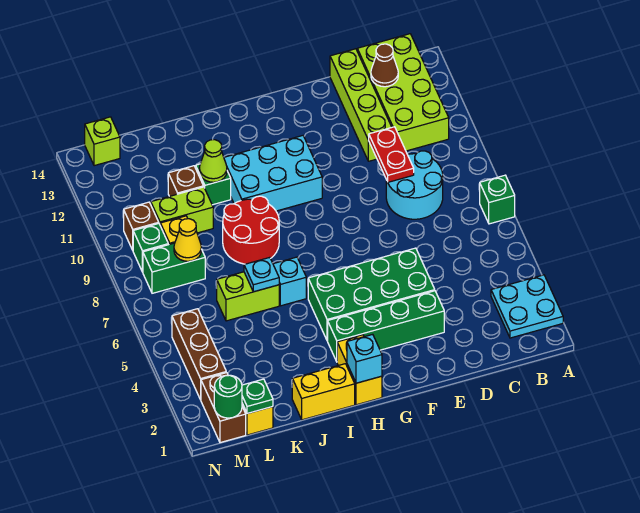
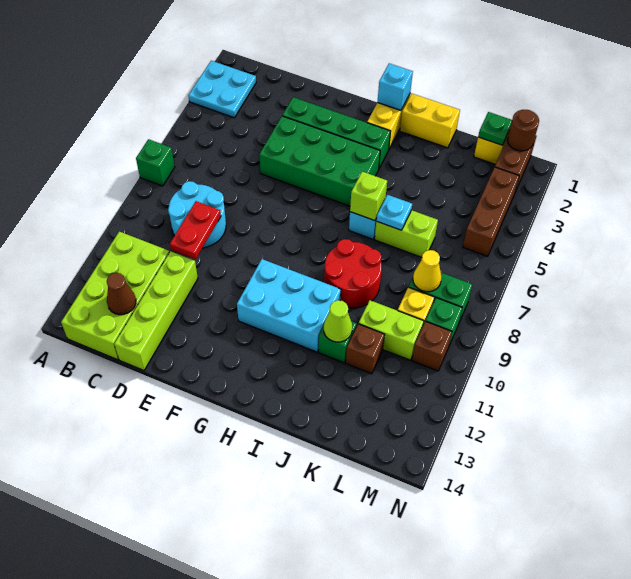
green round brick M1 level 2 -> brown round brick M1 level 2
lime brick M14 level 1 -> lime brick I6 level 2

